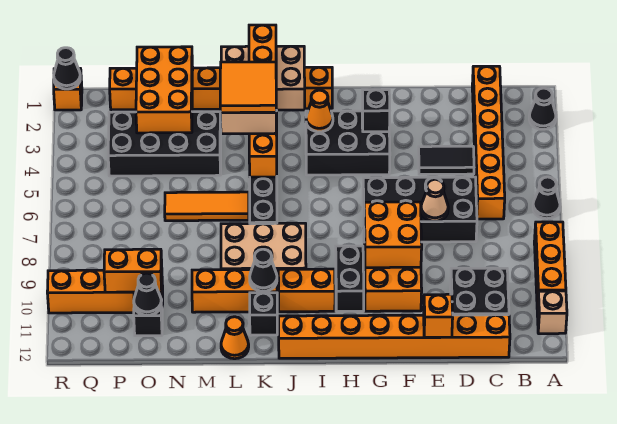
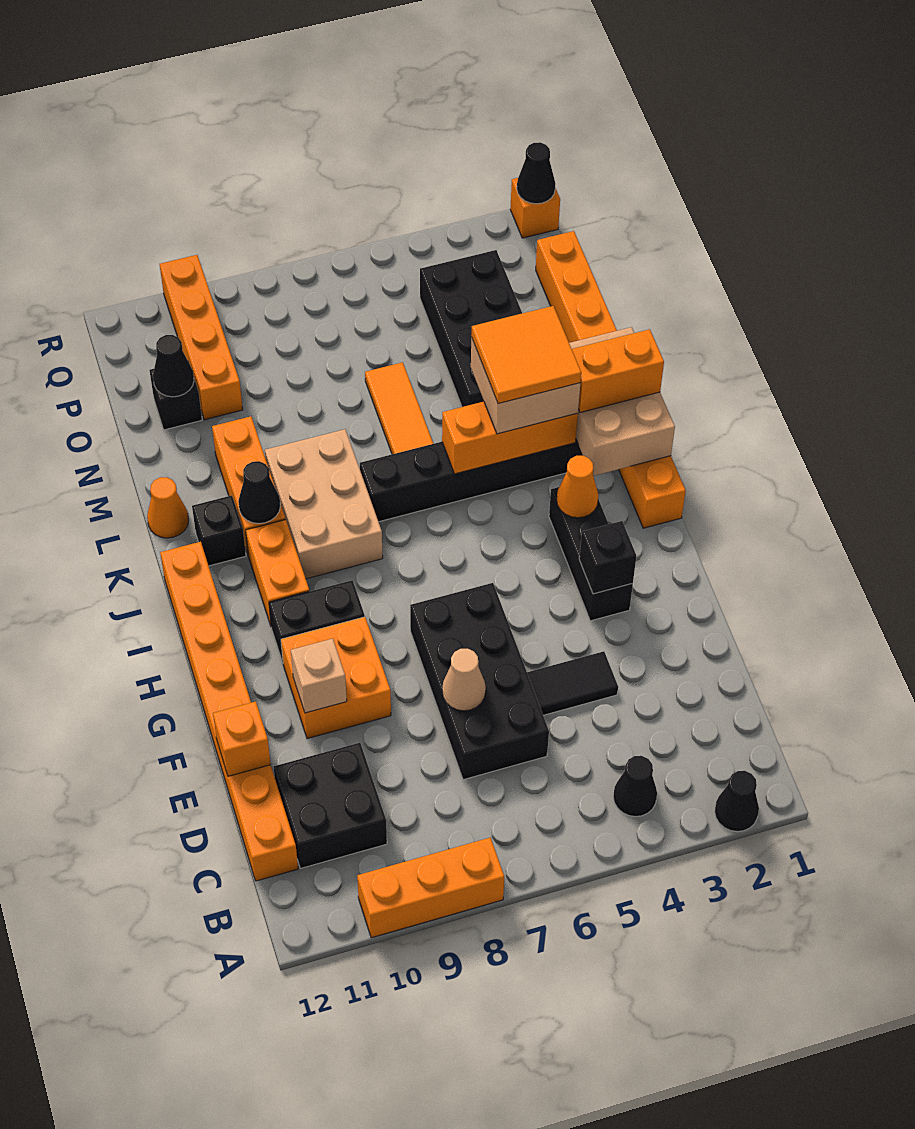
black cone A6 level 1 -> black cone B4 level 1
tan brick A11 level 1 -> tan brick F10 level 2
orange brick C1:C6 level 1 -> none
black tile D4:E4 level 1 -> black tile E4:E5 level 1
orange brick F8:G9 level 2 -> none
black brick G3:I4 level 1 -> black brick G3:I3 level 1
orange brick N1:O3 level 2 -> none
orange brick O10:P10 level 2 -> none

